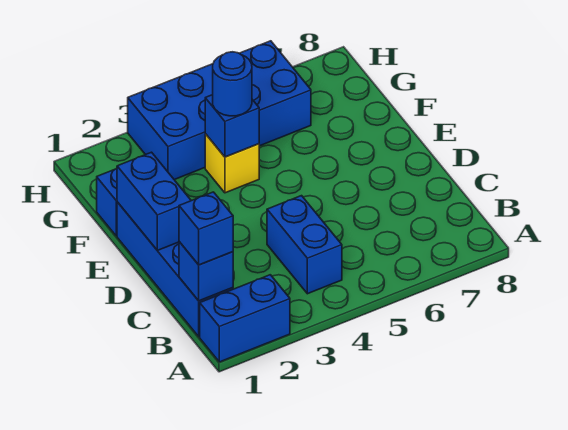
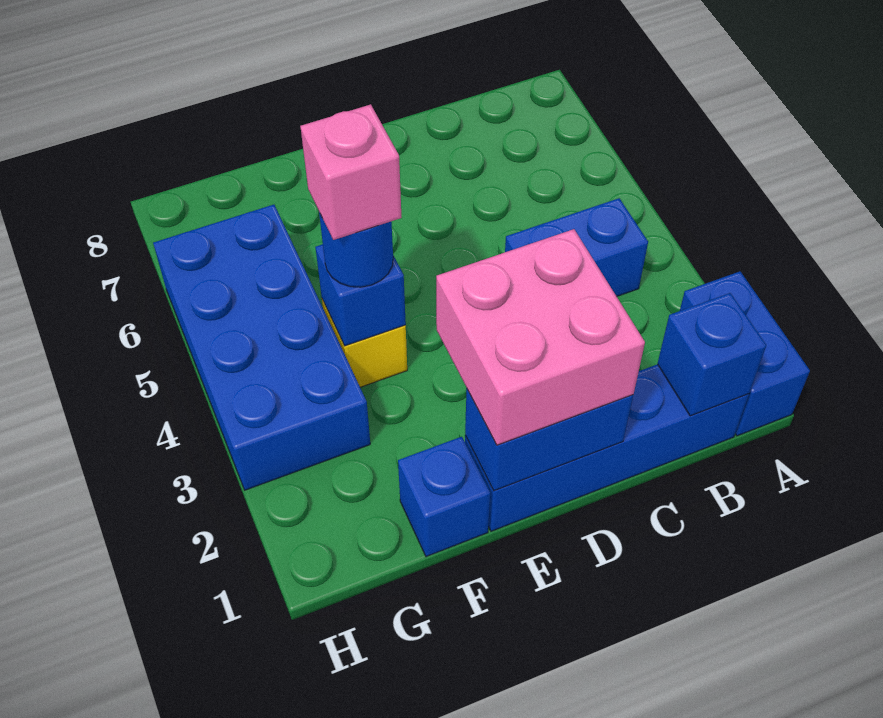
blue brick B1 level 3 -> none
none -> pink brick D1:E2 level 3
none -> pink brick F4 level 4

